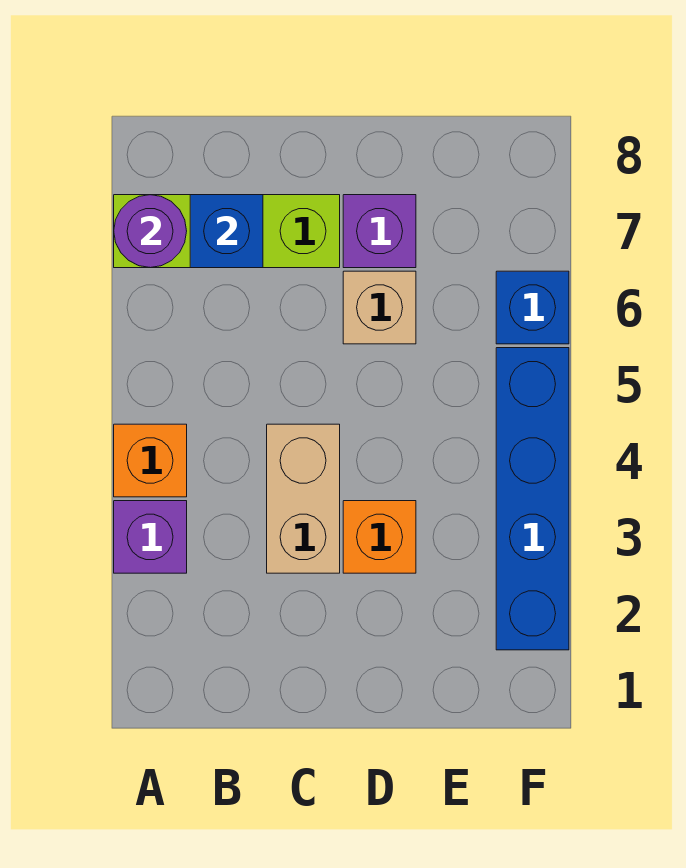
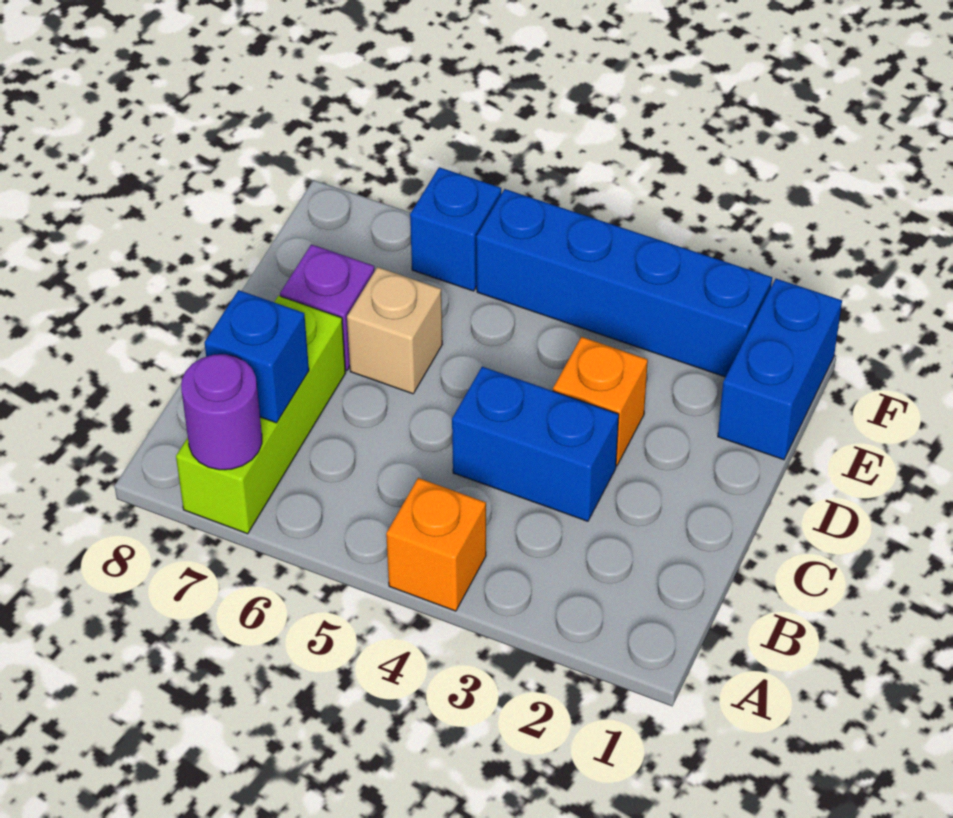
purple brick A3 level 1 -> none
tan brick C3:C4 level 1 -> blue brick C3:C4 level 1
none -> blue brick E1:F1 level 1

